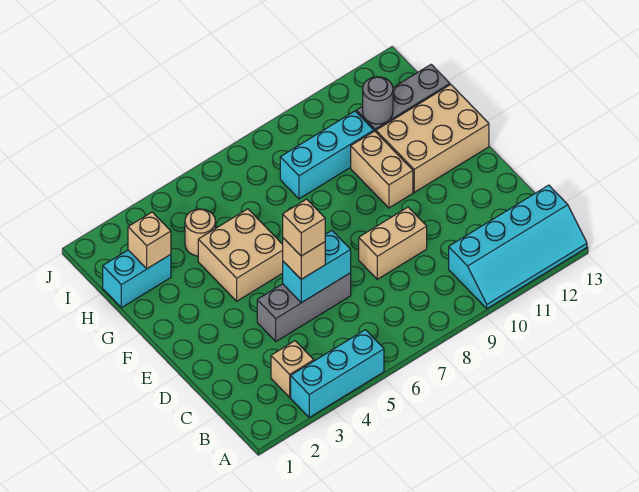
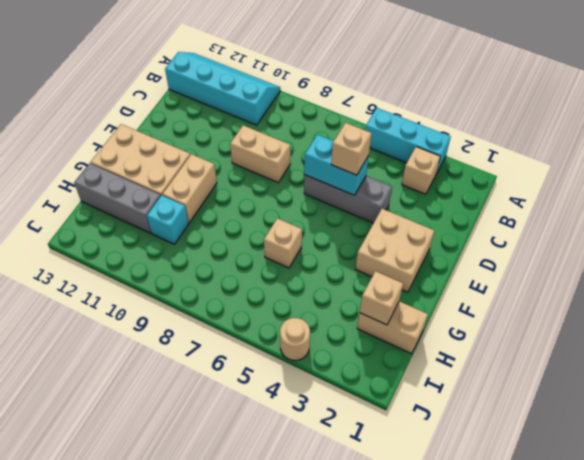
tan brick D5 level 4 -> tan brick G6 level 1
tan brick F4:G5 level 1 -> tan brick E2:F3 level 1
cyan brick H1:H2 level 1 -> tan brick H1:H2 level 1
tan round brick H4 level 1 -> tan round brick J4 level 1
cyan brick H8:H10 level 1 -> cyan brick H10 level 1
grey round brick H11 level 2 -> none

